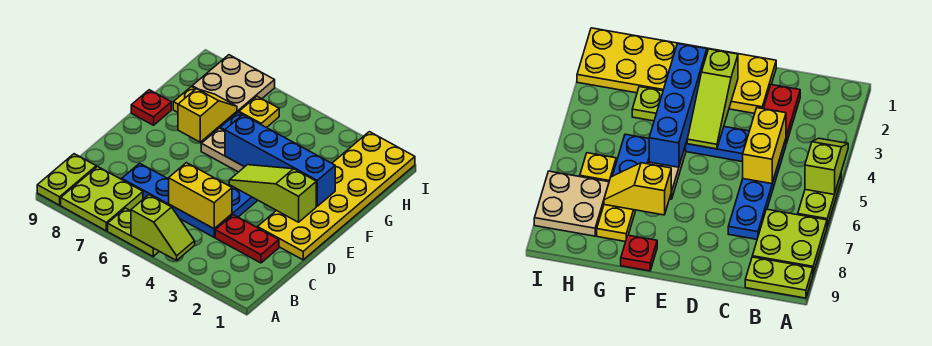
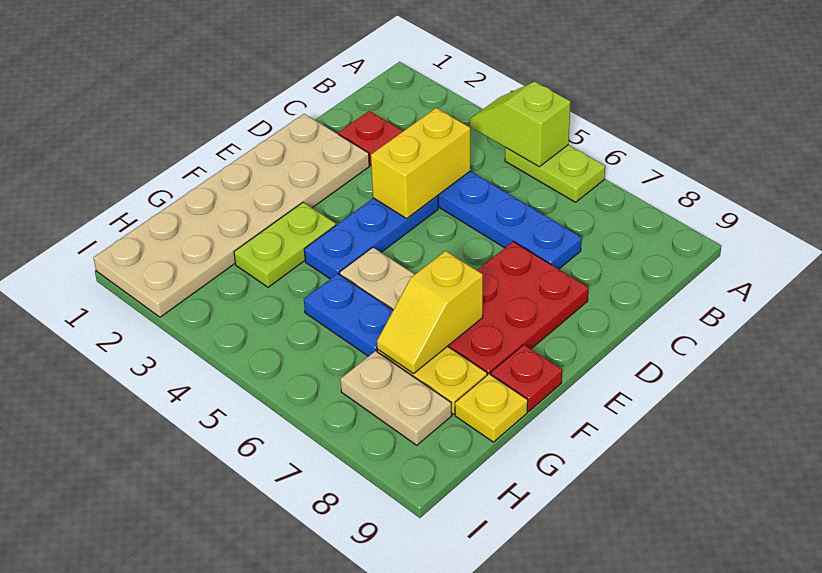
lime plate A7:B8 level 1 -> none
lime plate A9:B9 level 1 -> none
yellow brick C4:C5 level 2 -> yellow brick C4:D4 level 2
yellow plate D1:I2 level 1 -> tan plate D1:I2 level 1
none -> red plate D7:F8 level 1
lime slope E2:E4 level 2 top 2 -> none
blue brick F2:F5 level 2 -> none
yellow plate H6 level 1 -> yellow plate G9 level 1
tan plate H7:I8 level 1 -> tan plate H7:H8 level 1

